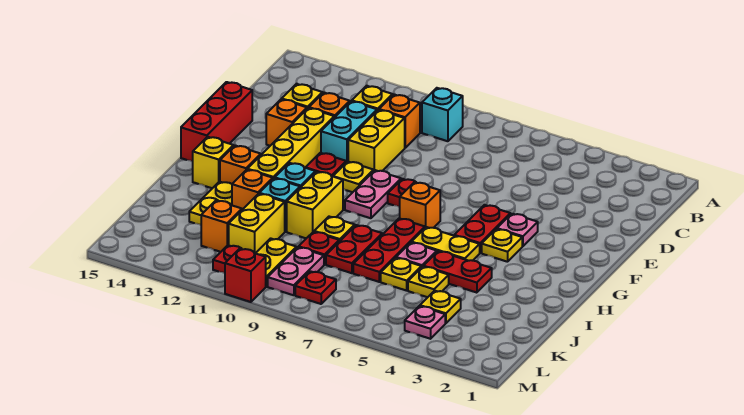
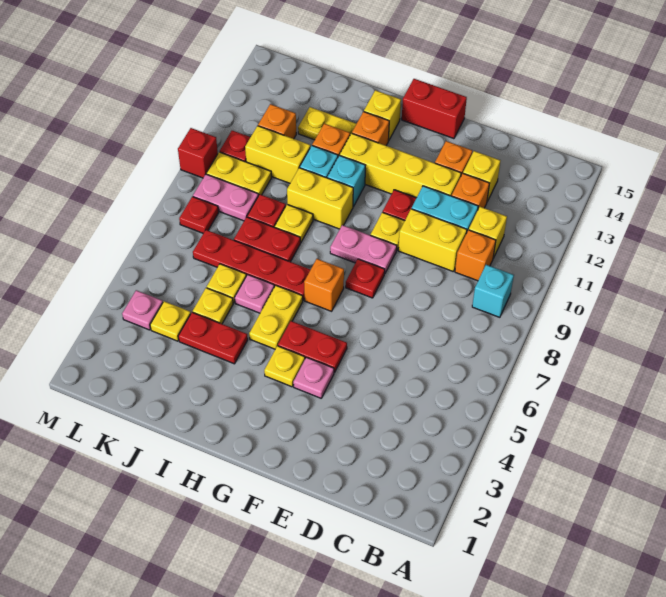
red brick E15:G15 level 1 -> red brick F15:G15 level 1
red plate H7:J7 level 1 -> red plate H7:K7 level 1
red plate I4:I5 level 1 -> red plate I4:J4 level 1

